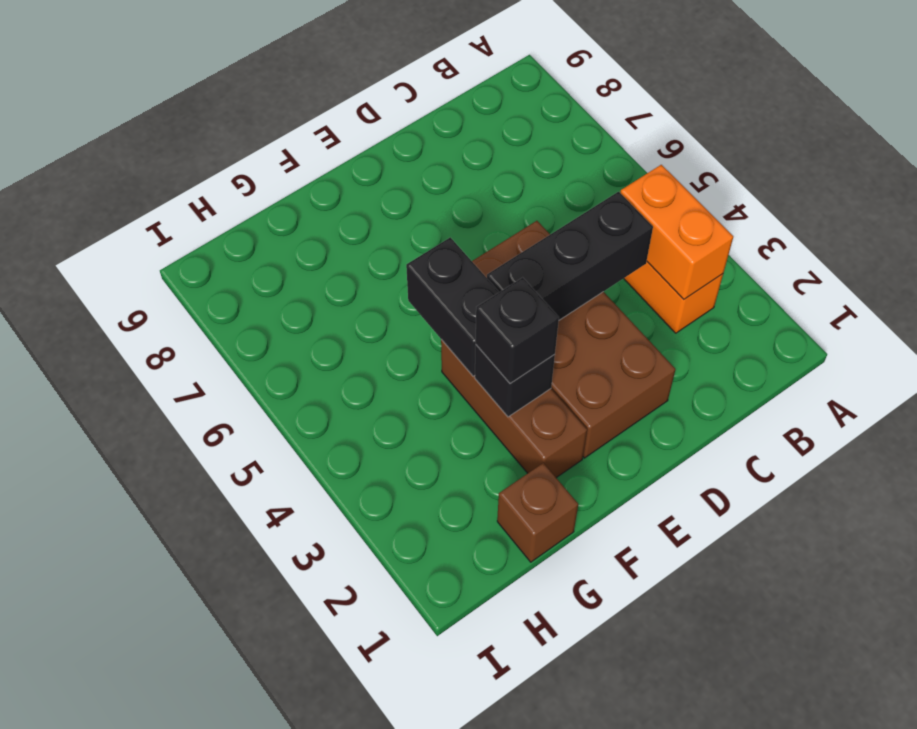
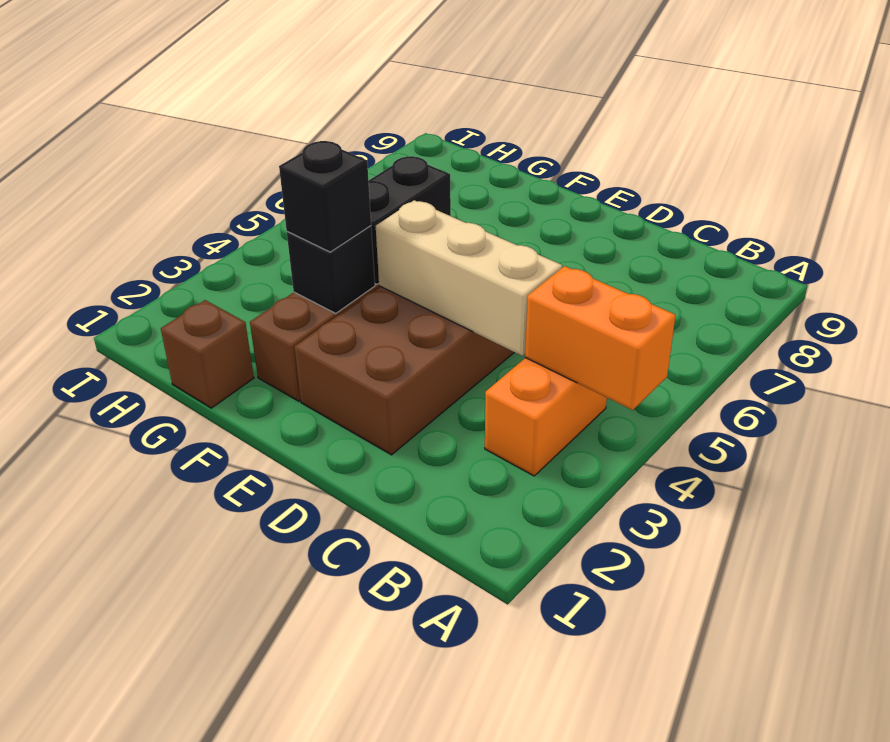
orange brick B3:B4 level 2 -> orange brick A4:B4 level 2
black brick C4:E4 level 2 -> tan brick C4:E4 level 2

